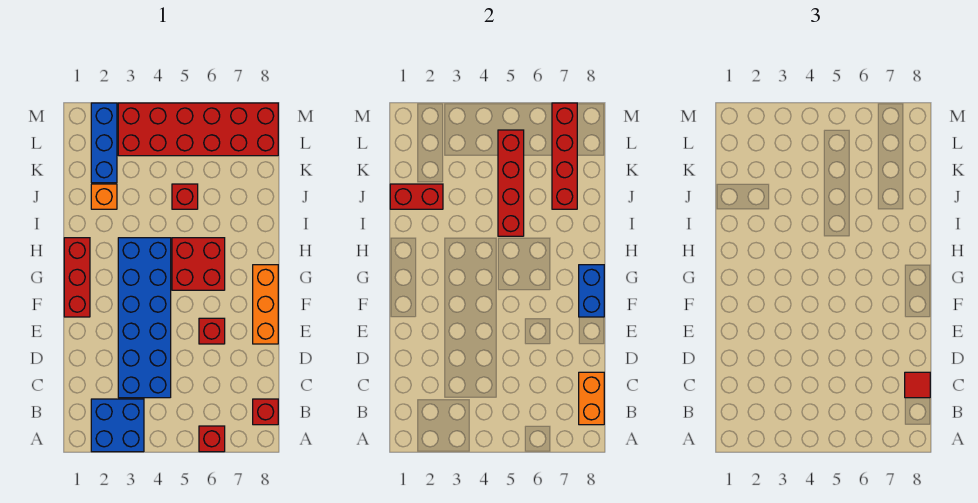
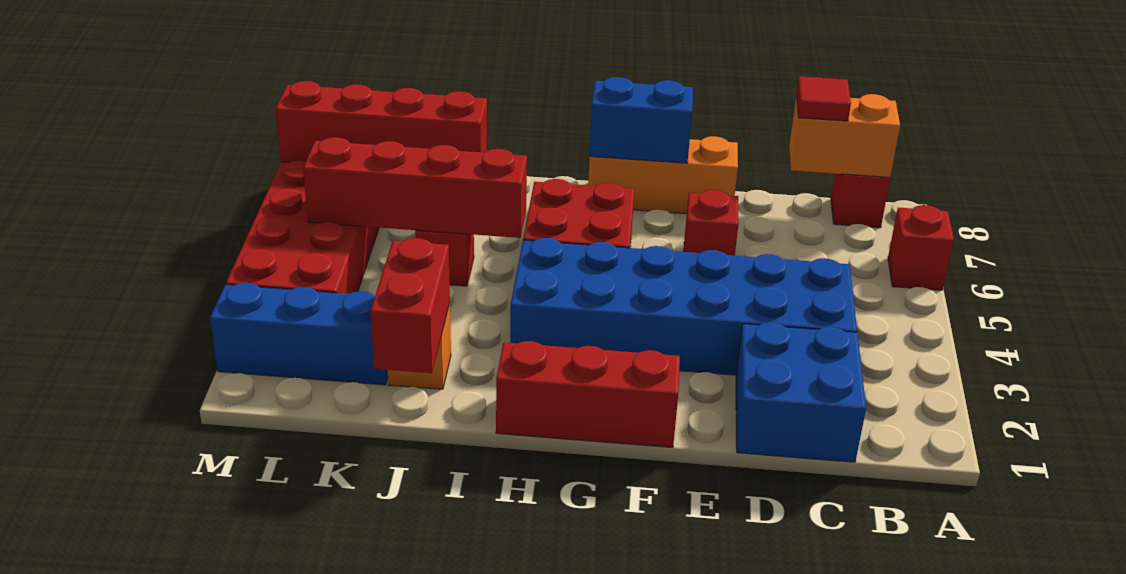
blue brick A2:B3 level 1 -> blue brick C1:D2 level 1

